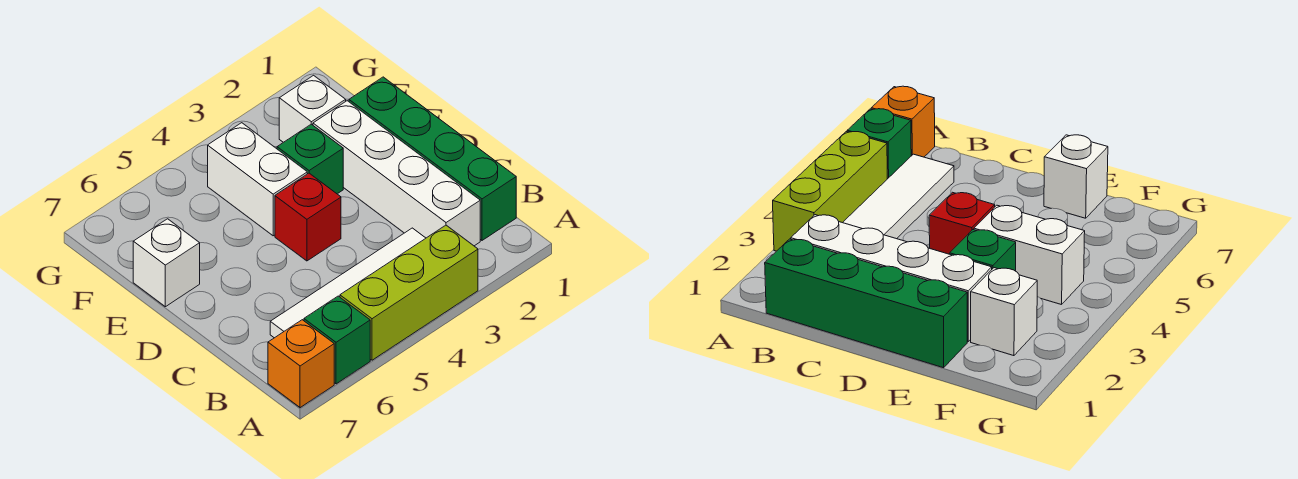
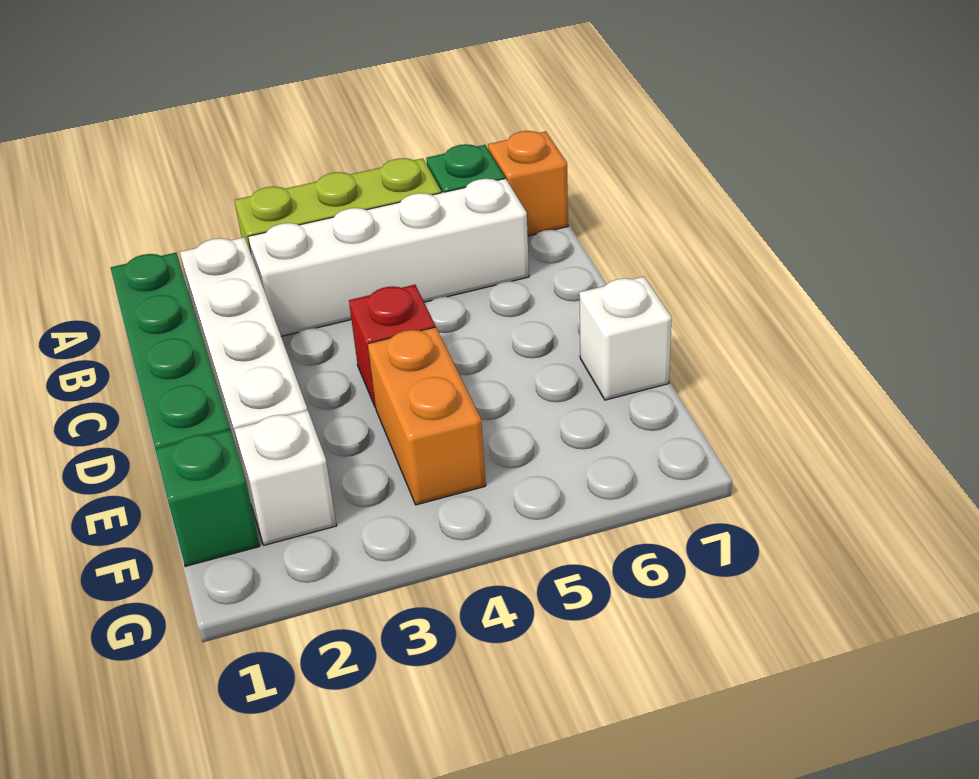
white tile B3:B6 level 1 -> white brick B3:B6 level 1
green brick E3 level 1 -> green brick F1 level 1
white brick E4:F4 level 1 -> orange brick E4:F4 level 1

